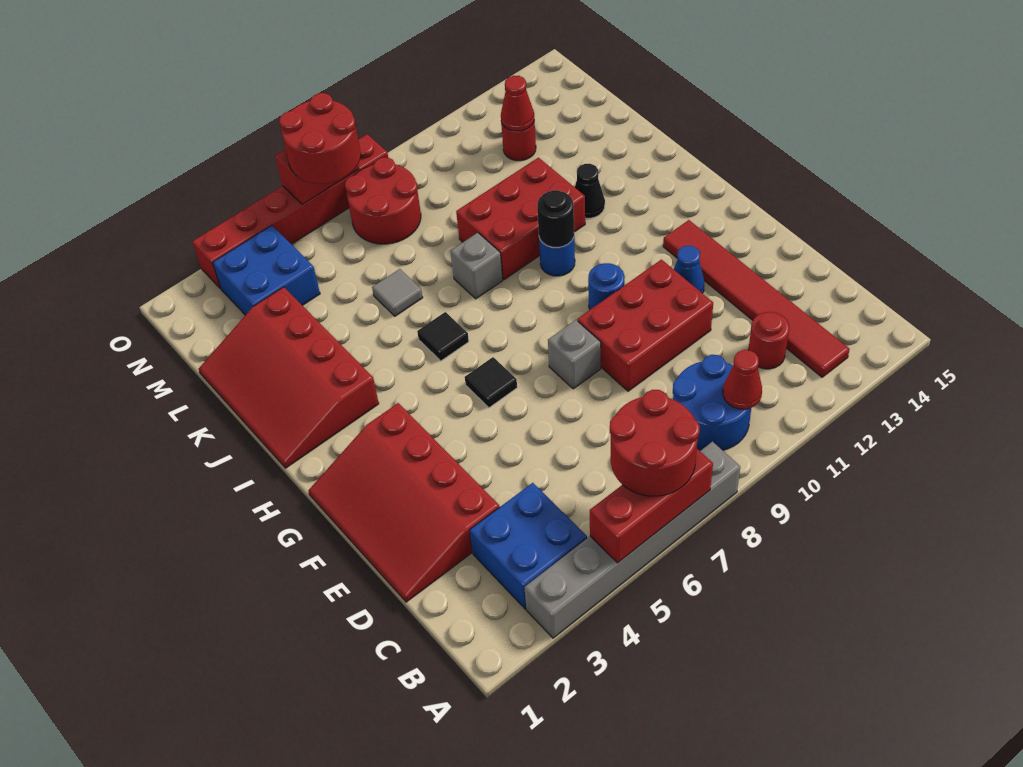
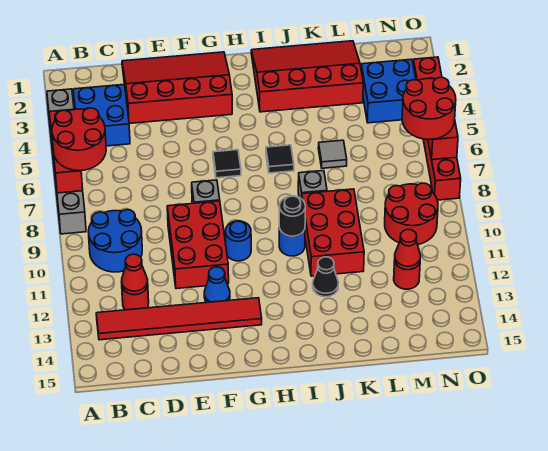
red cone B10 level 2 -> red cone C12 level 2
red round brick M7:N8 level 1 -> red round brick M9:N10 level 1

